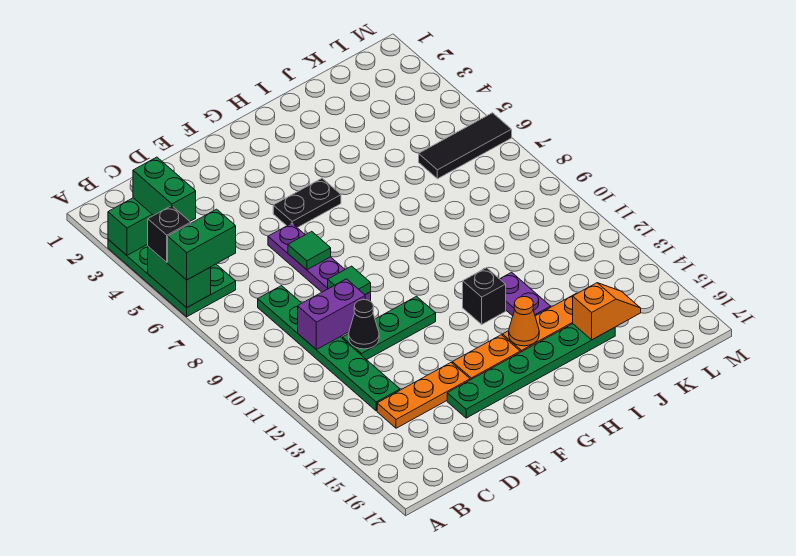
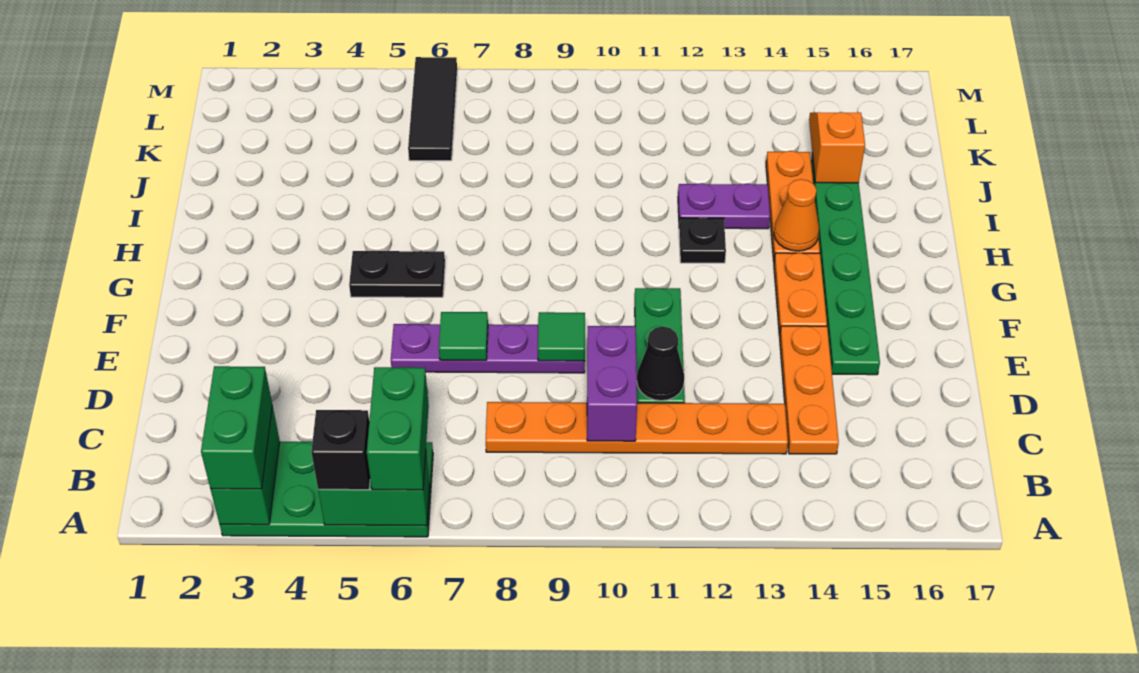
green brick B3:B4 level 3 -> green brick A3:B3 level 3
green plate C8:C13 level 1 -> orange plate C8:C13 level 1
black plate F5:G5 level 1 -> black plate G5:G6 level 1
black brick H12 level 1 -> black plate H12 level 1

